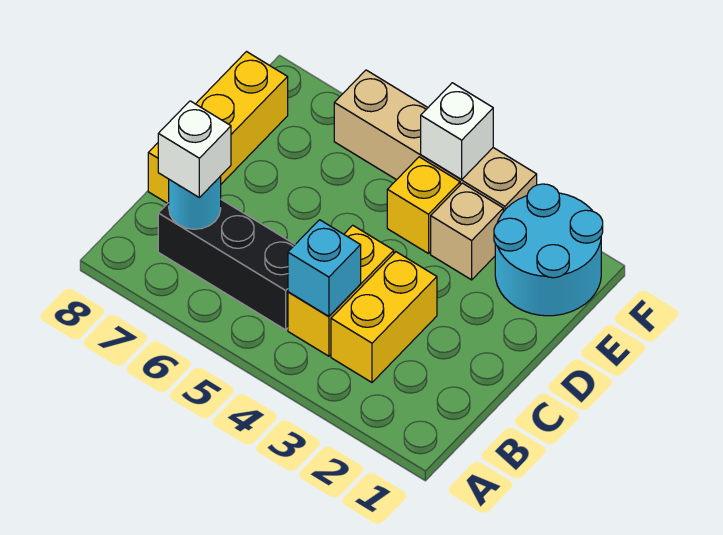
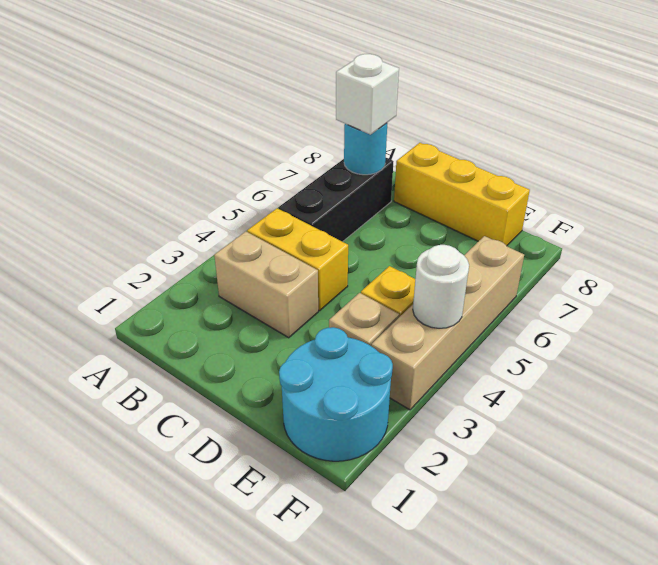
yellow brick B3:C3 level 1 -> tan brick B3:C3 level 1
cyan brick B4 level 2 -> none
white brick F4 level 2 -> white round brick F4 level 2

